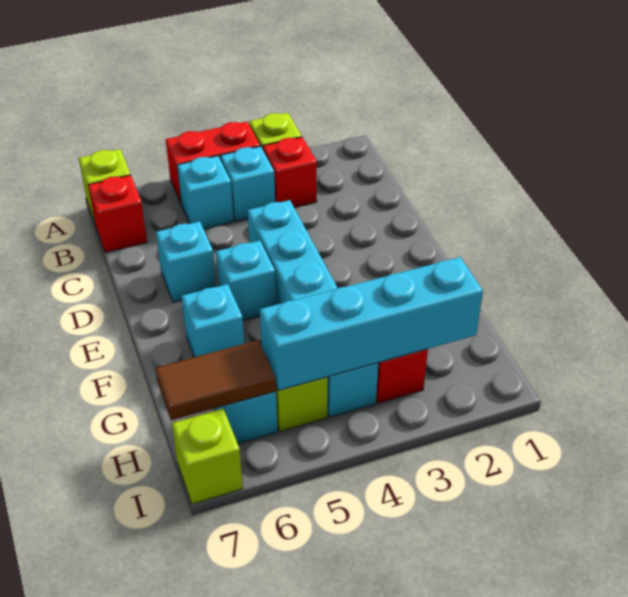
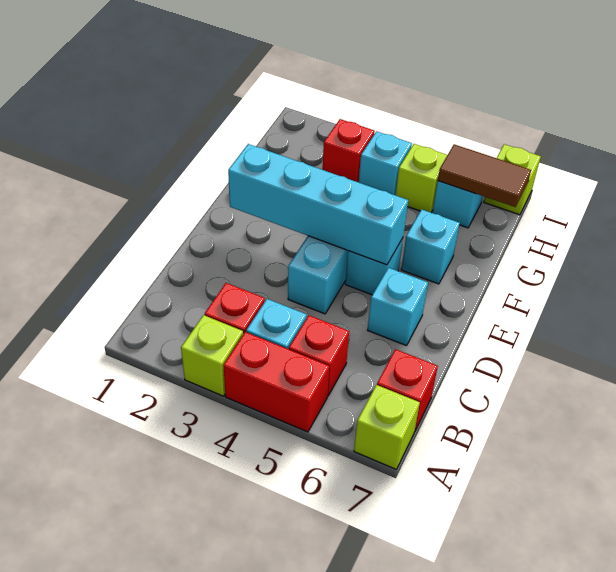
cyan brick B5 level 1 -> red brick B5 level 1
cyan brick H2:H5 level 2 -> cyan brick E2:E5 level 2

